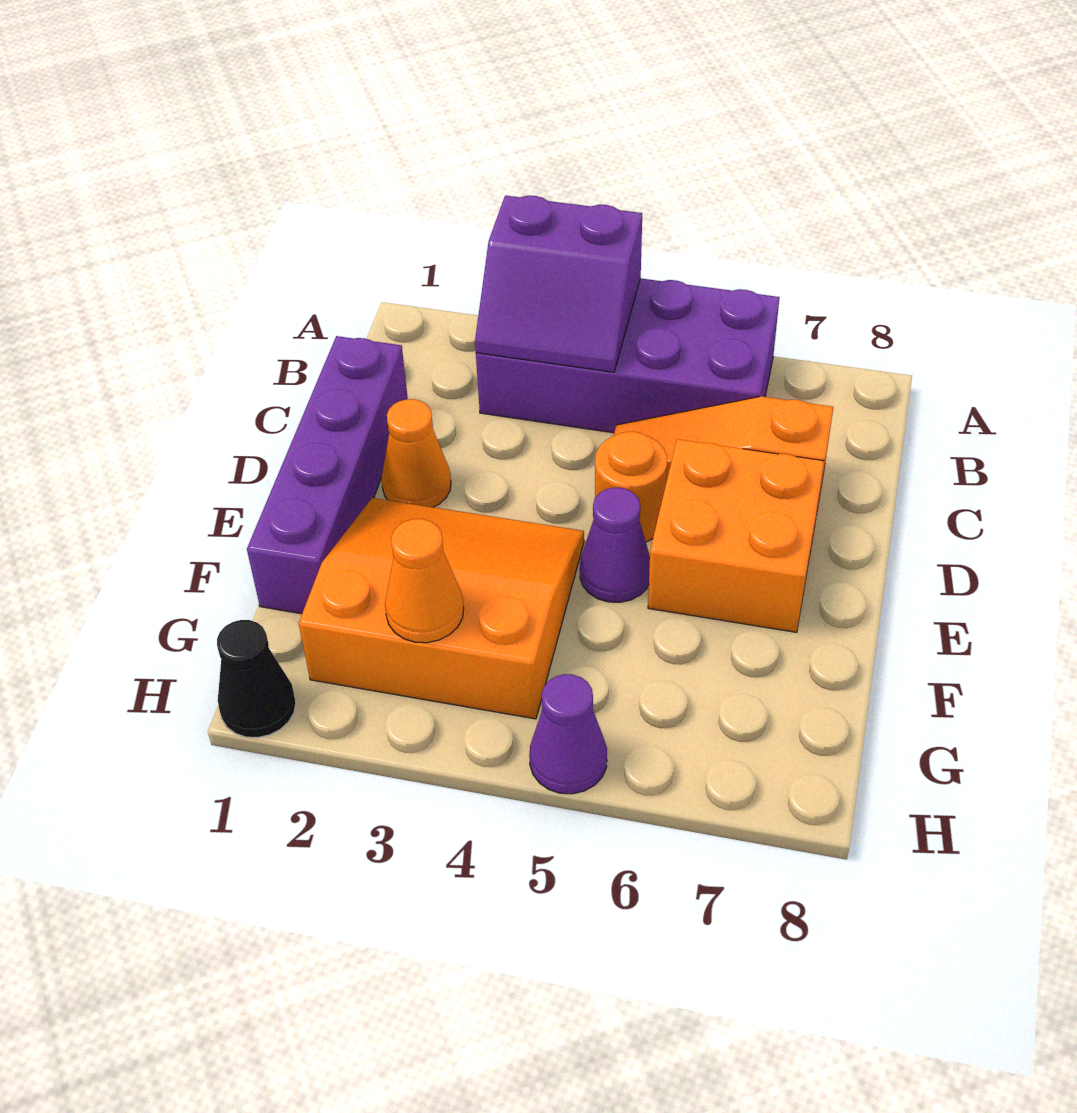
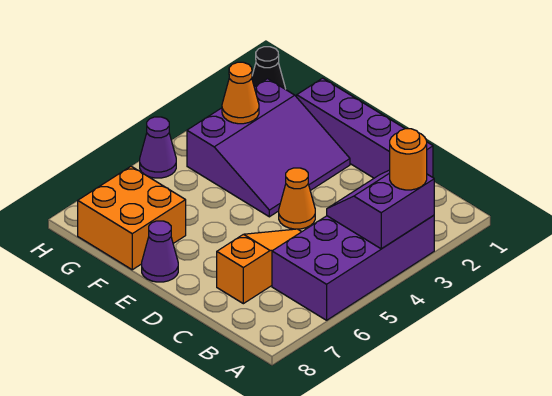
orange cone D2 level 1 -> orange cone D4 level 1
orange round brick D5 level 1 -> orange round brick A3 level 3
orange brick D6:E7 level 1 -> orange brick F7:G8 level 1
orange slope E2:G4 level 1 top G -> purple slope E2:G4 level 1 top G
purple cone E5 level 1 -> purple cone E8 level 1

